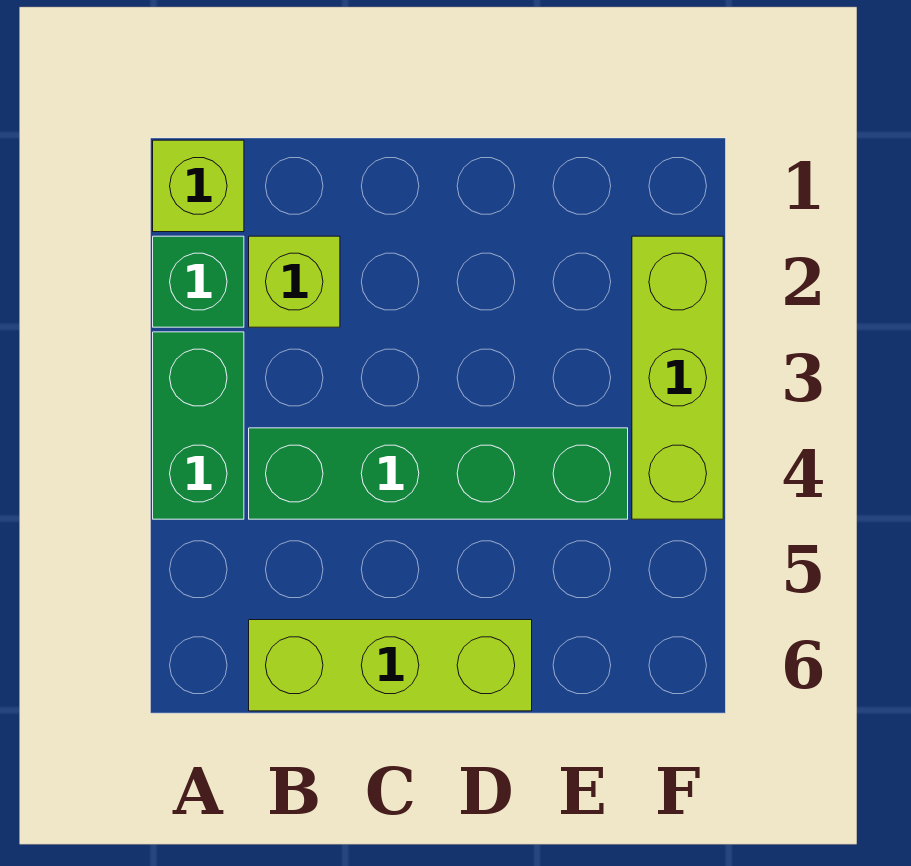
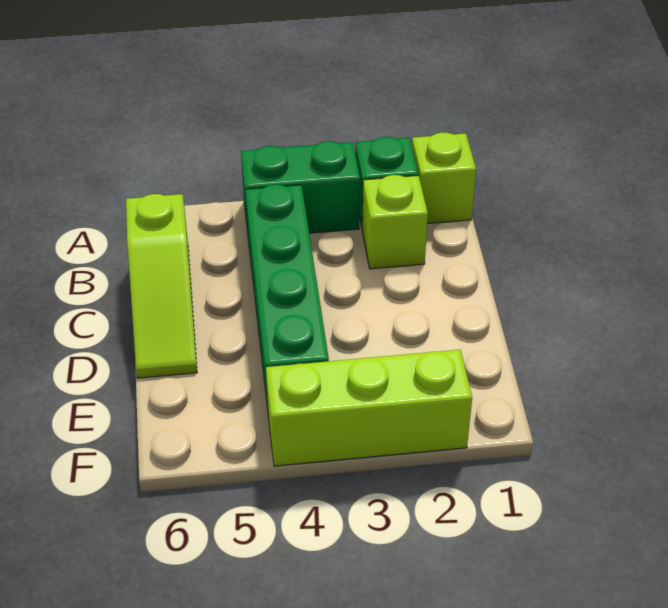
lime brick B6:D6 level 1 -> lime slope B6:D6 level 1 top B

